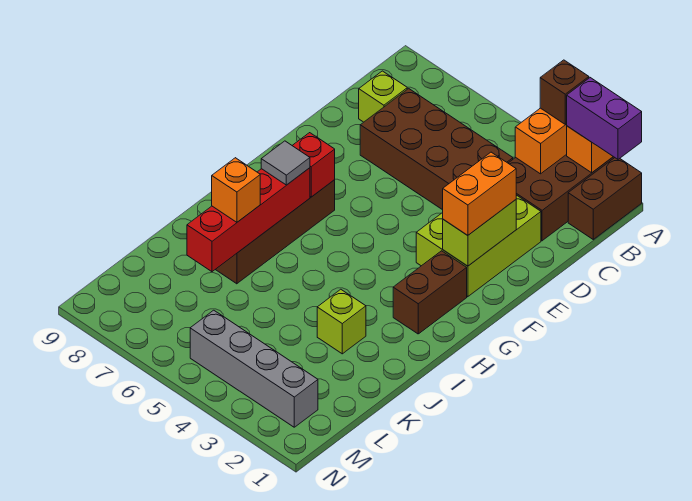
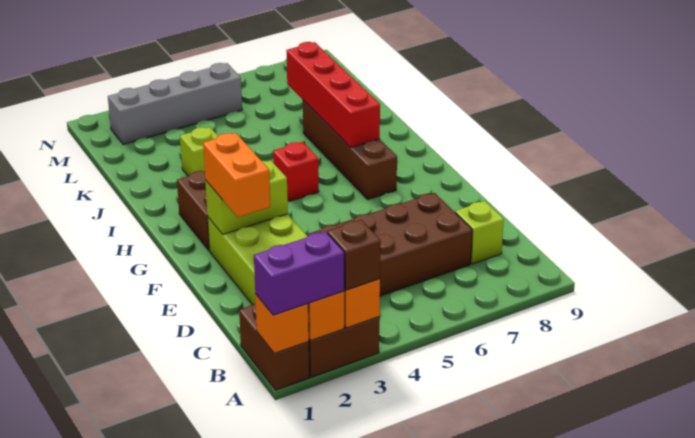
lime brick E2:F2 level 2 -> lime brick F2:F3 level 2
red brick G7 level 2 -> red brick H5 level 1
grey tile H7 level 3 -> none
orange brick J7 level 3 -> orange brick A1 level 2

